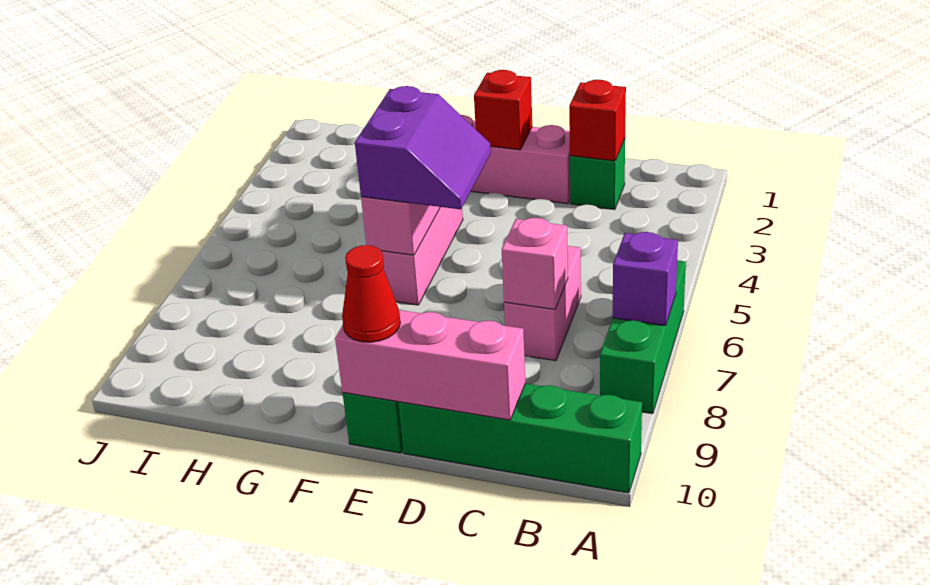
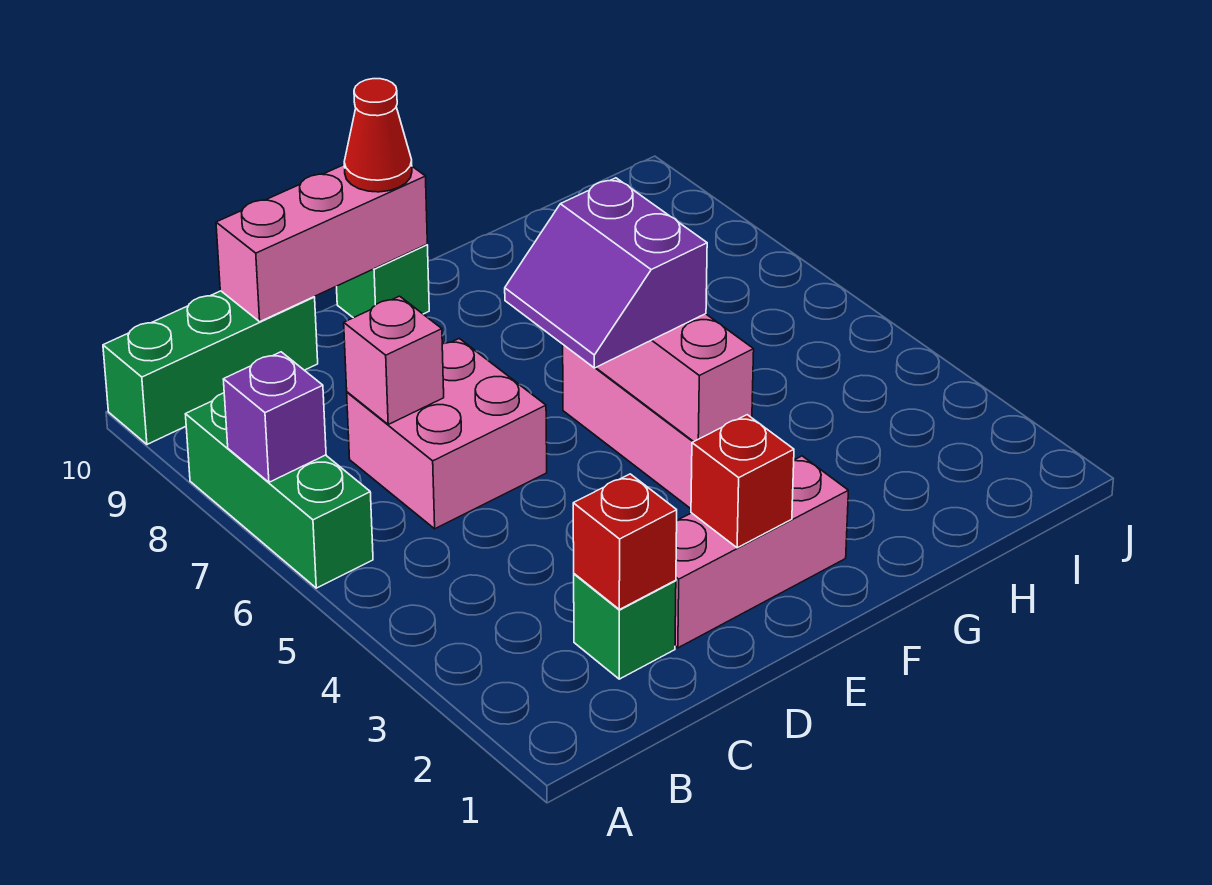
green brick A10:D10 level 1 -> green brick A10:C10 level 1
pink brick C6:C7 level 1 -> pink brick C6:D7 level 1

